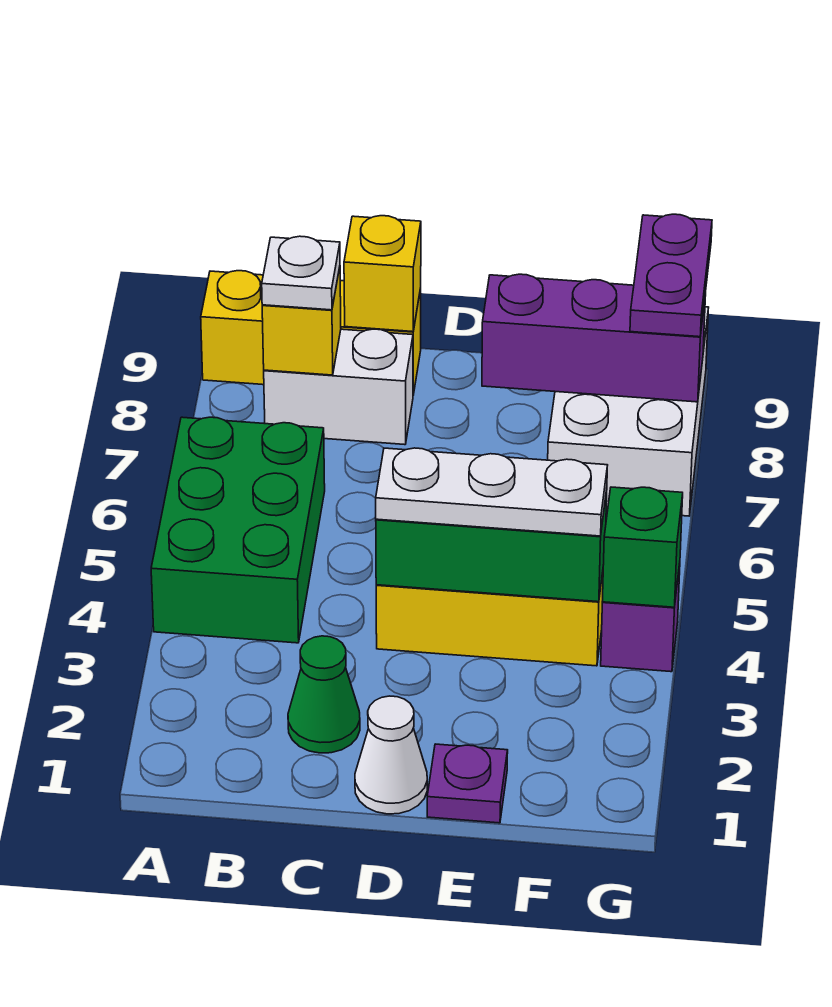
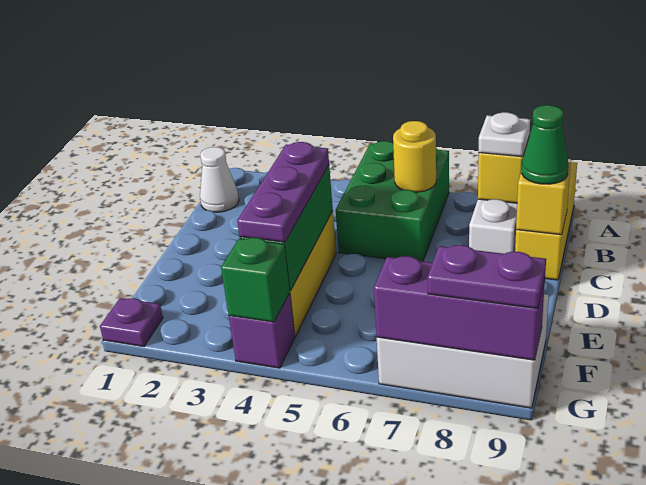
green brick A4:B6 level 1 -> green brick A5:C6 level 1
none -> yellow round brick B6 level 2
green cone C2 level 1 -> green cone C9 level 3
white cone D1 level 1 -> white cone B1 level 1
white plate D4:F4 level 3 -> purple plate D4:F4 level 3
purple plate E1 level 1 -> purple plate G1 level 1
purple brick E8:G8 level 2 -> purple brick G7:G9 level 2

